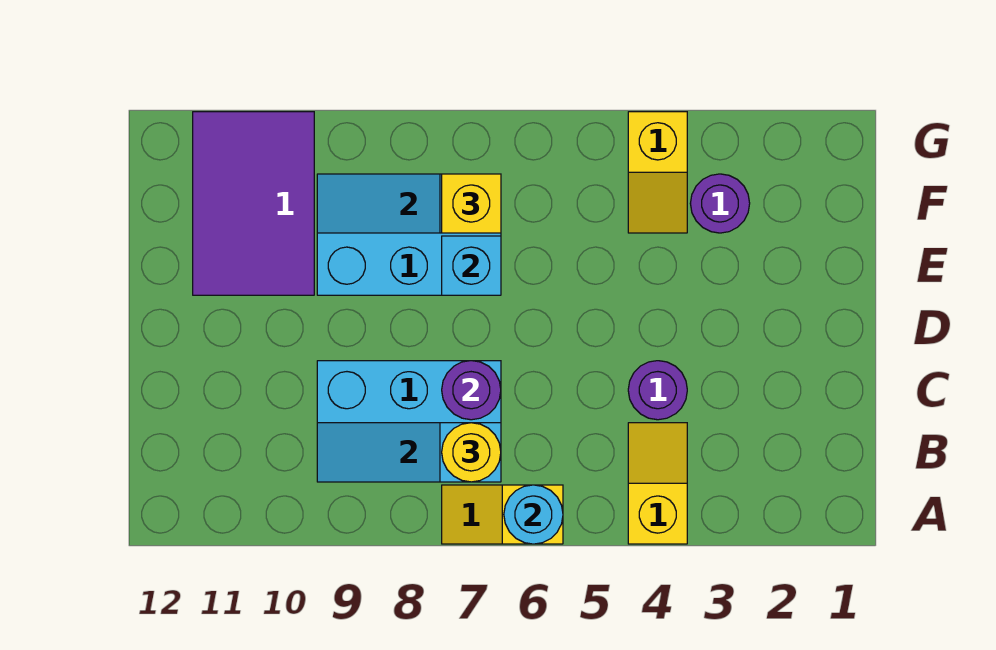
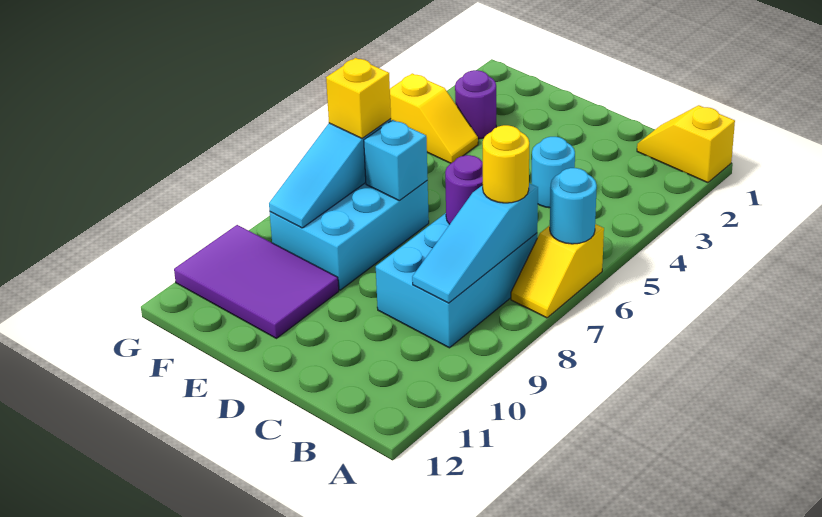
yellow slope A4:B4 level 1 top A -> yellow slope A1:B1 level 1 top A
purple round brick C4 level 1 -> cyan round brick C4 level 1

